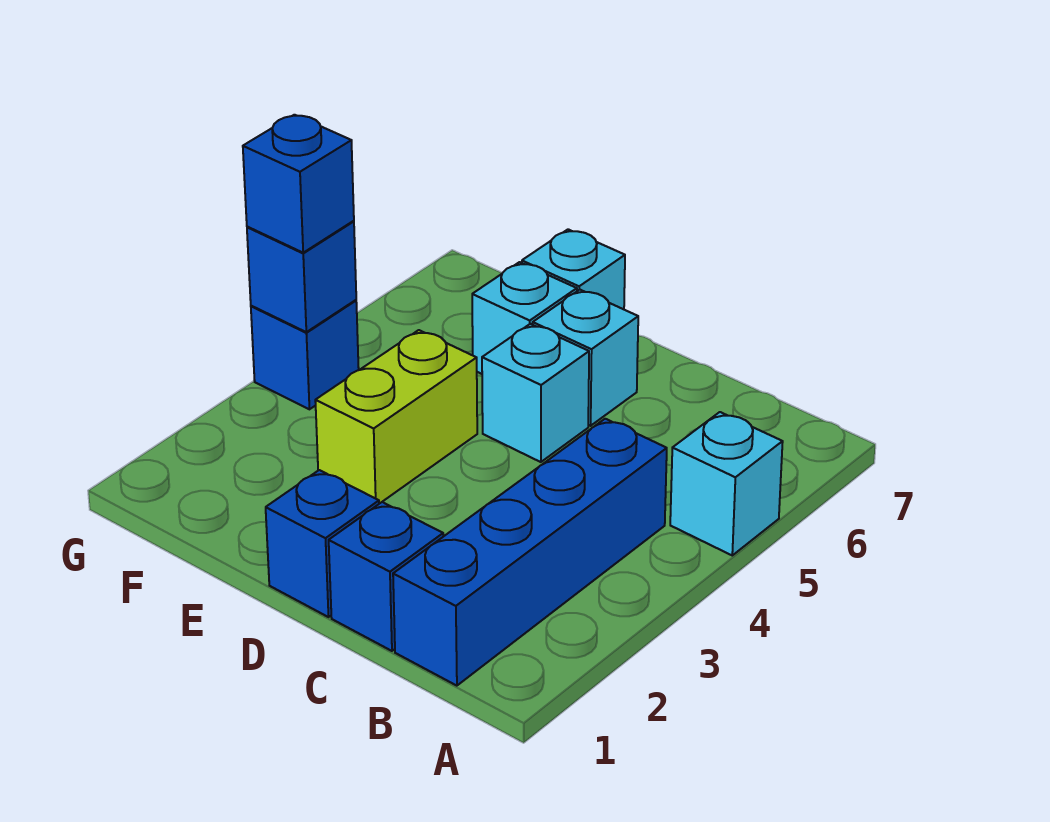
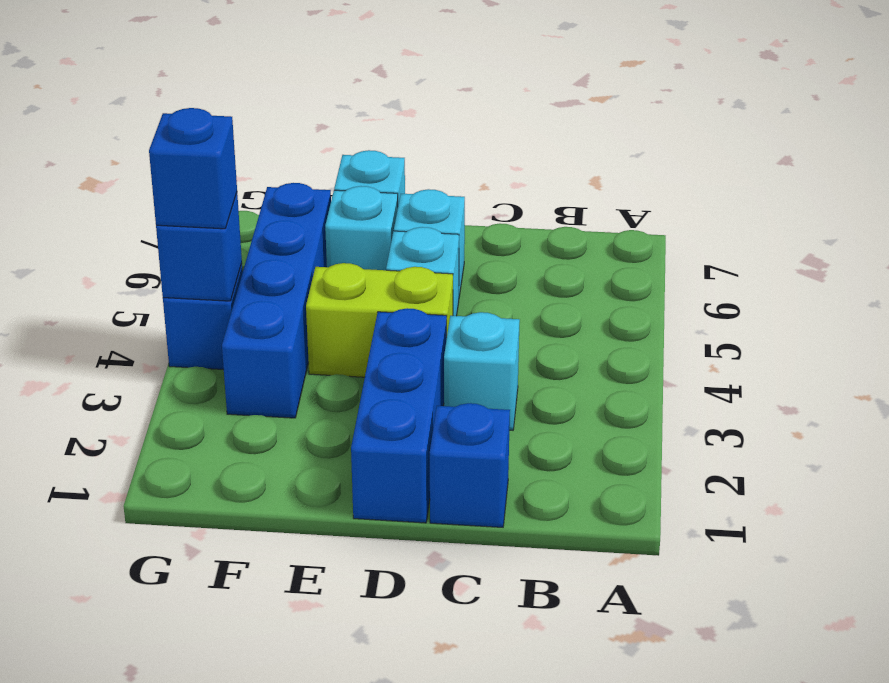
cyan brick A5 level 1 -> cyan brick C3 level 1
blue brick B1:B4 level 1 -> blue brick F3:F6 level 1
blue brick D1 level 1 -> blue brick D1:D3 level 1
lime brick E3:E4 level 1 -> lime brick D4:E4 level 1

